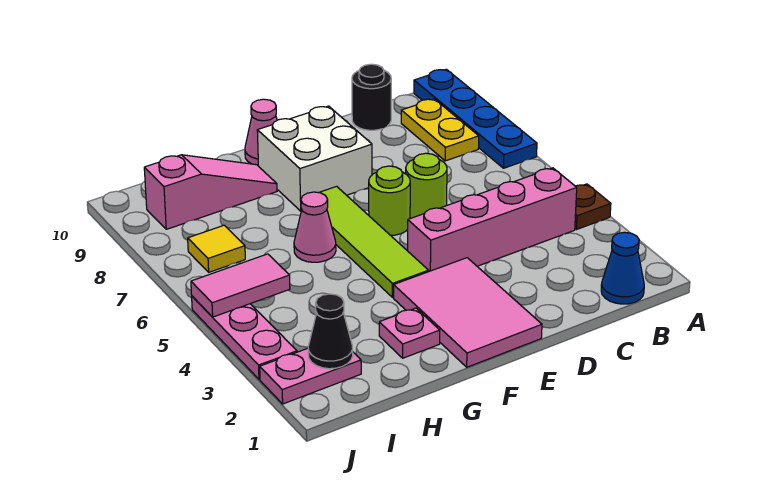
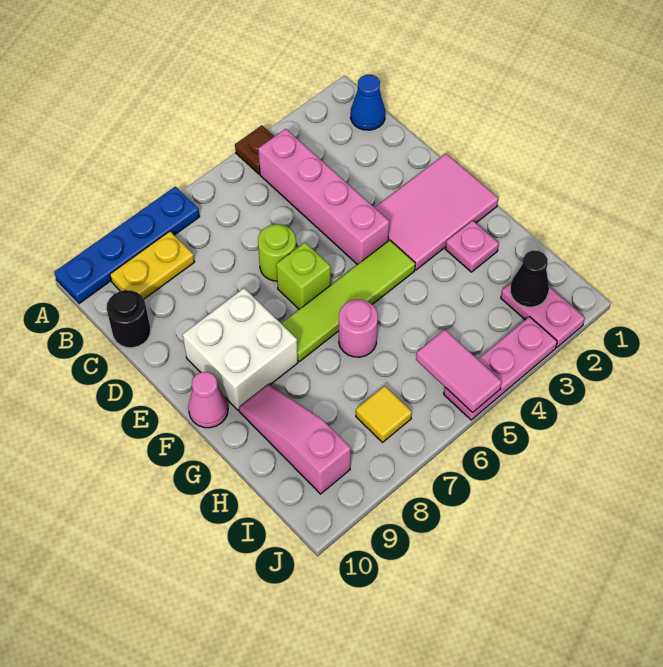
lime round brick E6 level 1 -> lime brick E6 level 1
pink cone G6 level 1 -> pink round brick G6 level 1

